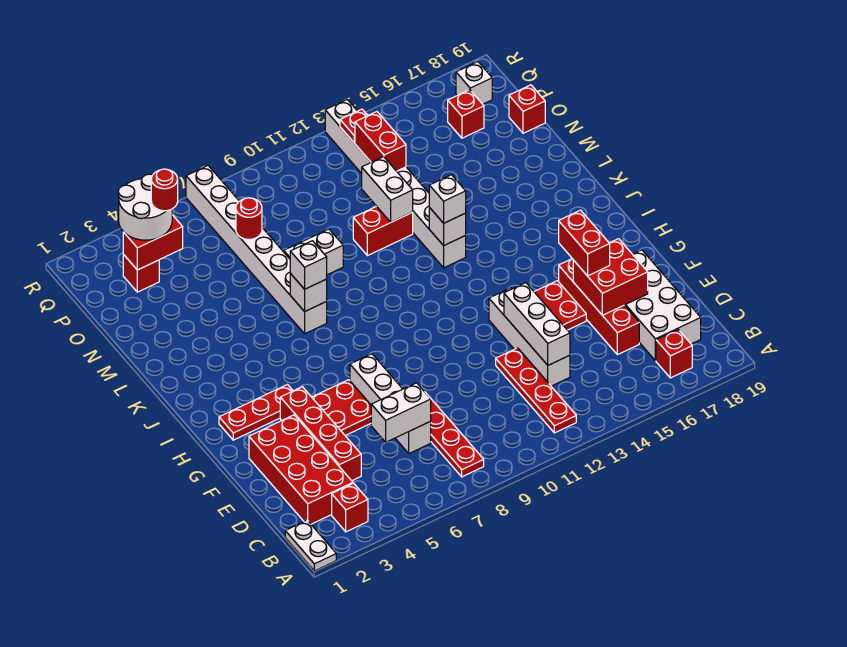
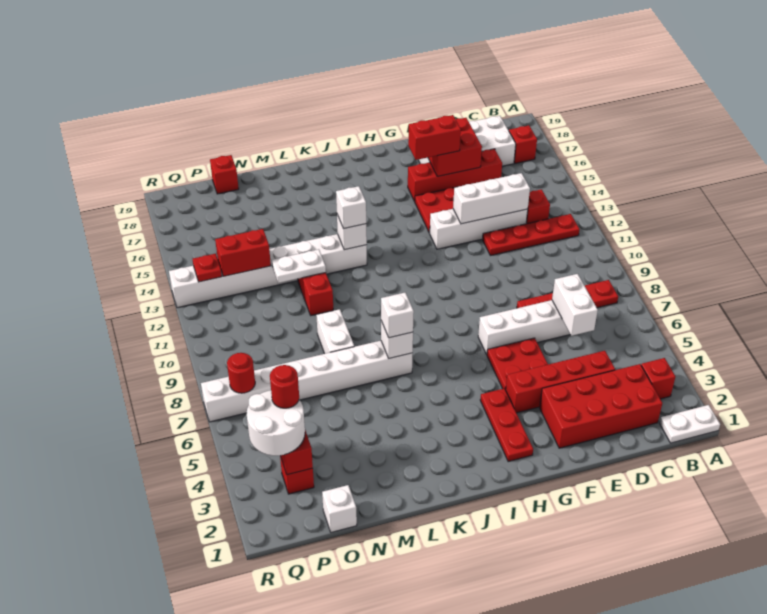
white brick M12:N12 level 2 -> white plate M12:N12 level 2
red round brick O7 level 2 -> red round brick Q7 level 2
red brick P17 level 1 -> red brick C13 level 1
white brick Q18 level 1 -> white brick O1 level 1

